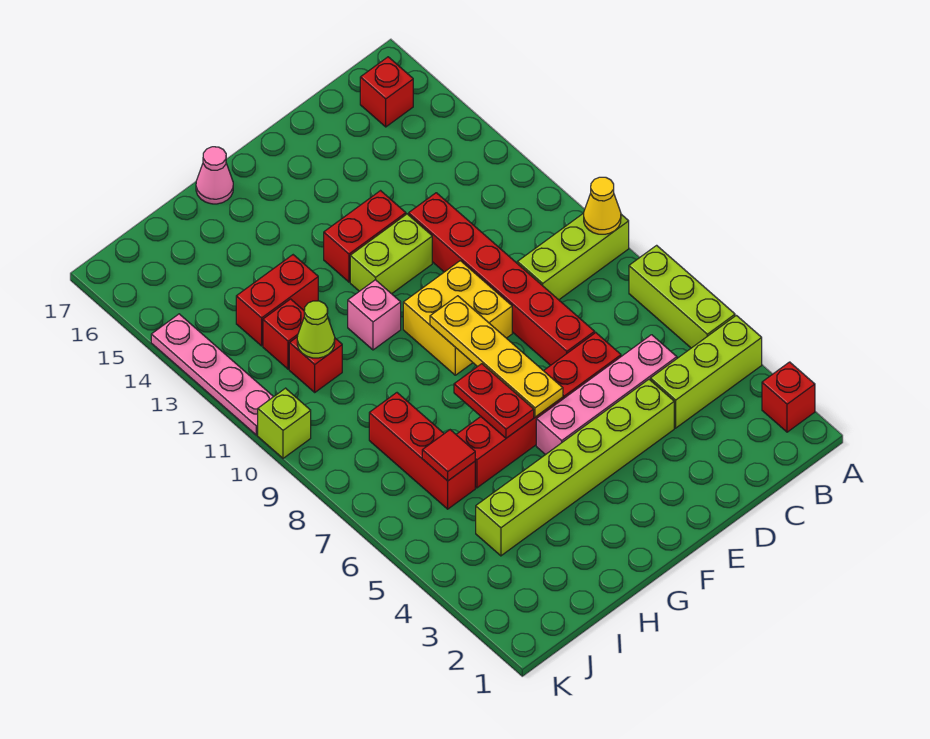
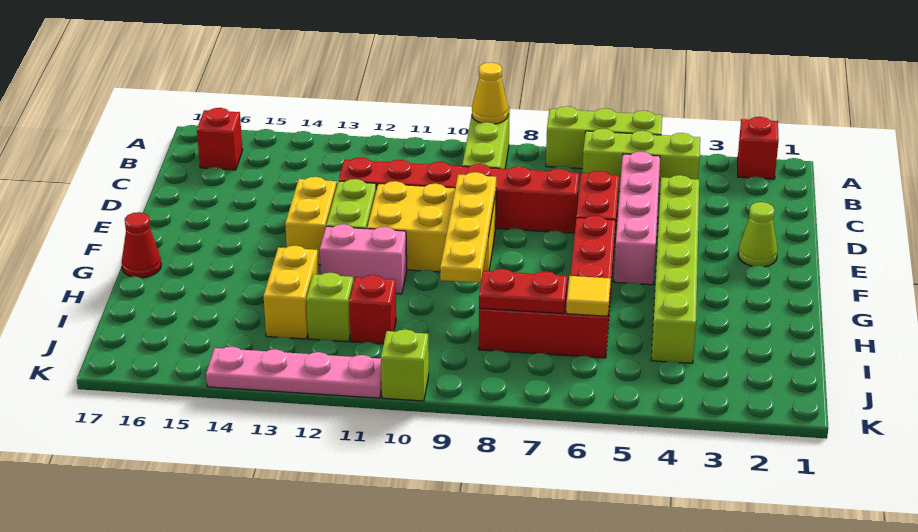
lime brick A4:C4 level 1 -> lime brick B4:B6 level 1
yellow brick E9:F10 level 1 -> yellow brick E9:F11 level 1
red brick E13:F13 level 1 -> yellow brick E13:F13 level 1
yellow plate F6:F9 level 2 -> yellow plate E9:H9 level 2
red plate G6:G7 level 2 -> red plate I7:I8 level 2
pink brick G11 level 1 -> pink brick G11:G12 level 1
pink cone G17 level 1 -> red cone G17 level 1
red brick H13:I13 level 1 -> yellow brick H13:I13 level 1
red tile I6 level 2 -> yellow tile I6 level 2
lime cone I11 level 2 -> lime cone E2 level 1
red brick I12 level 1 -> lime brick I12 level 1

